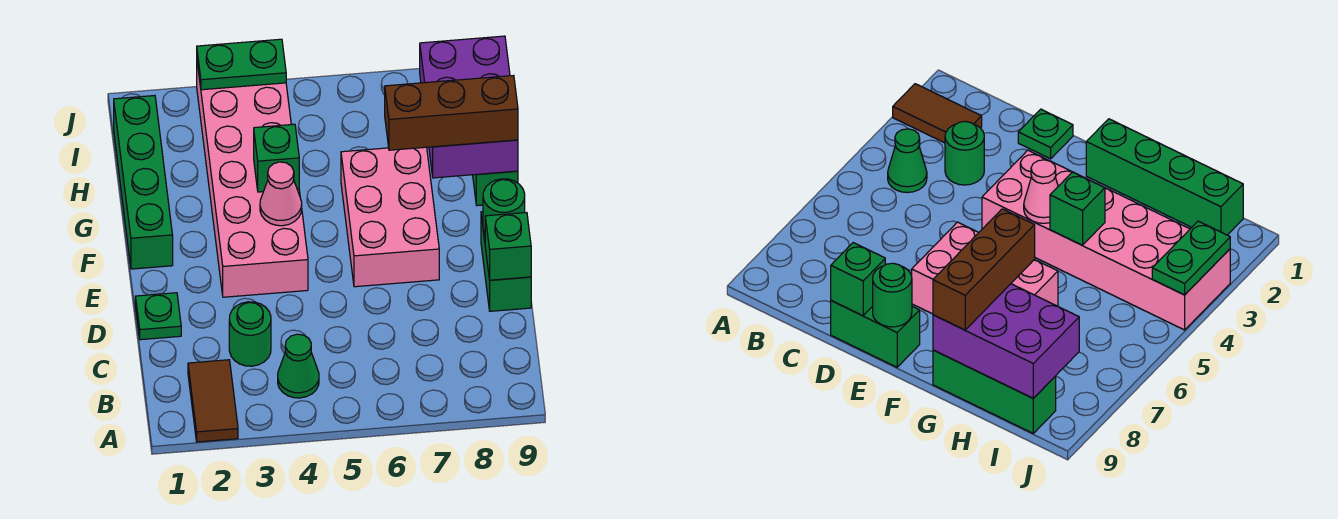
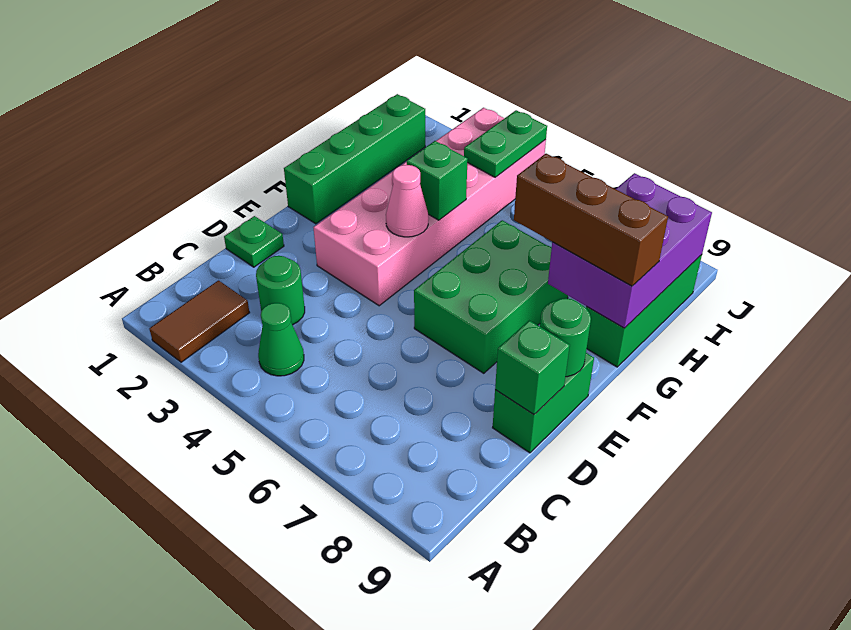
pink brick E6:G7 level 1 -> green brick E6:G7 level 1
green plate J3:J4 level 2 -> green plate I4:J4 level 2

